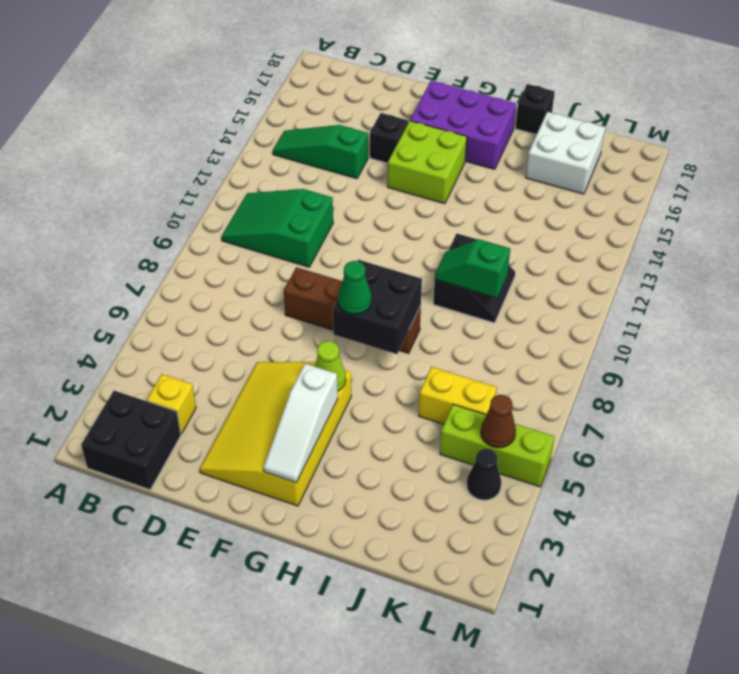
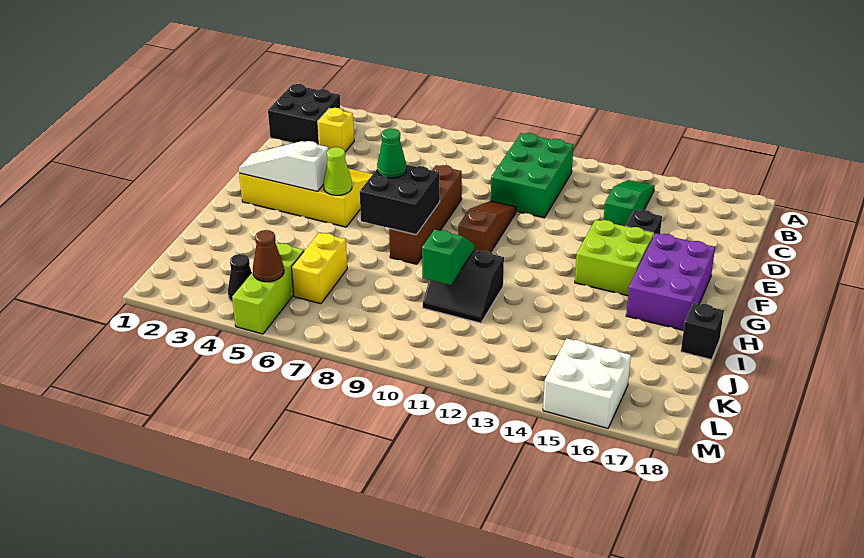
green slope B10:D11 level 1 top D -> green brick B10:D11 level 1
none -> brown slope E10:G10 level 1 top G
white brick J16:K17 level 1 -> white brick L15:M16 level 1

